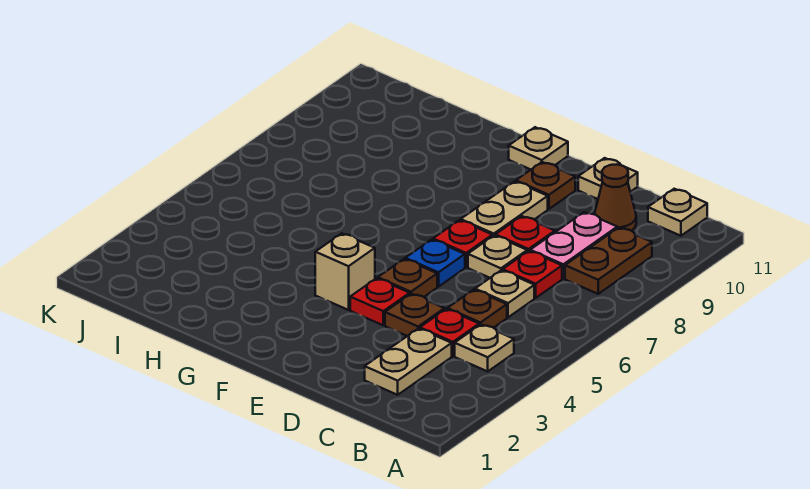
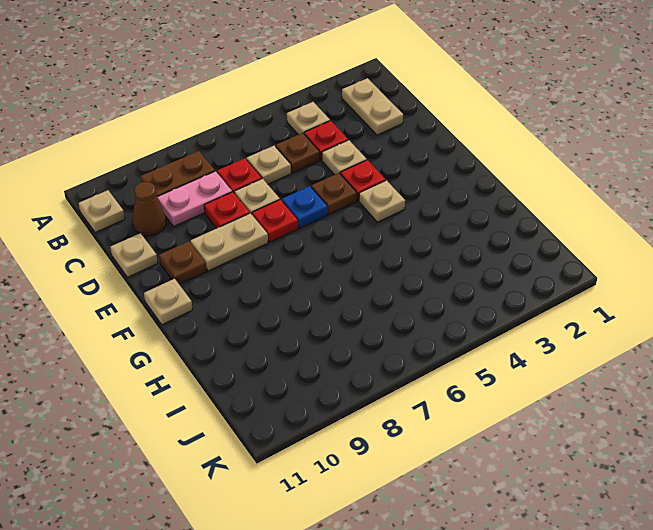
tan plate C2:C3 level 1 -> tan plate B2:C2 level 1
brown plate D4 level 1 -> tan plate D4 level 1
tan brick F4 level 1 -> tan plate F4 level 1

